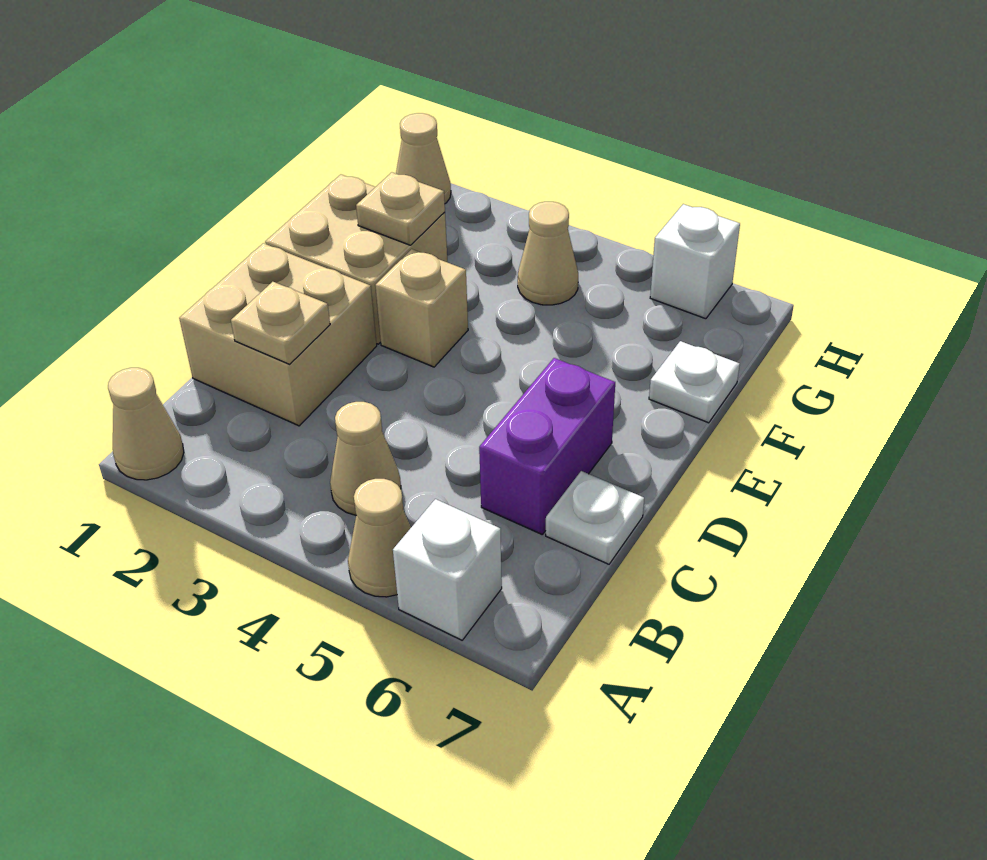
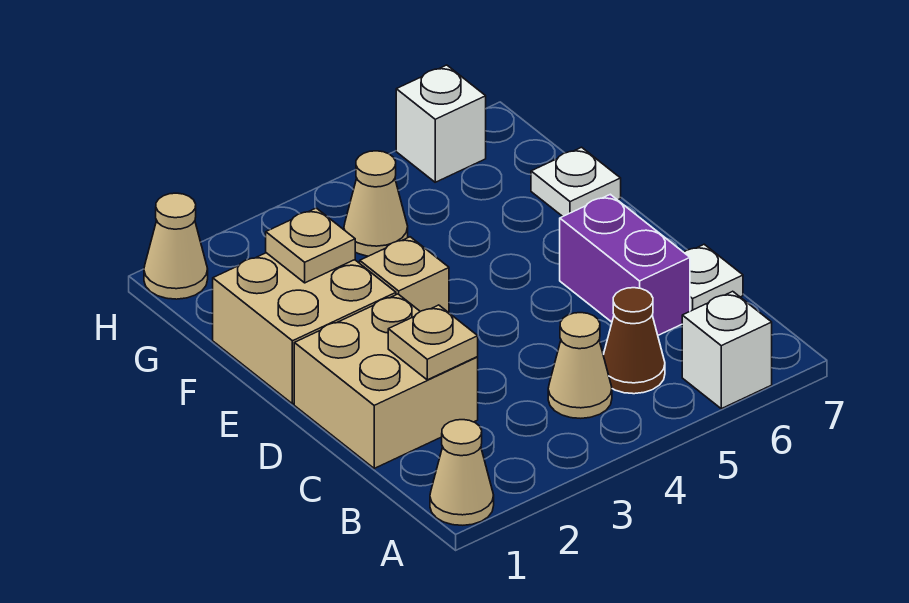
tan cone A5 level 1 -> none
none -> brown cone B5 level 1

